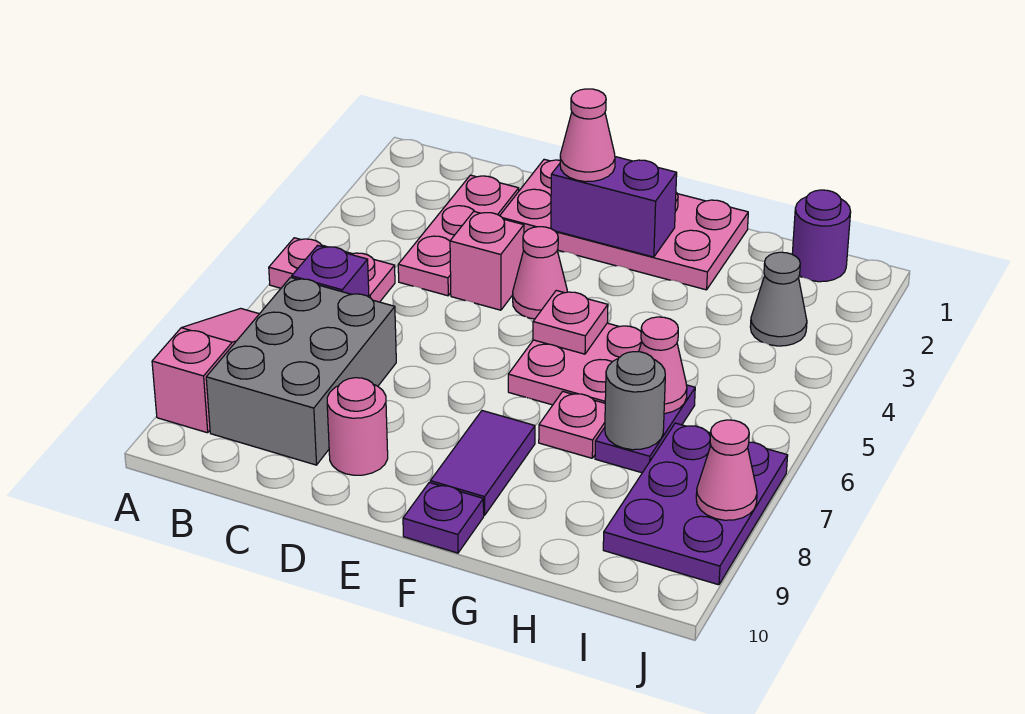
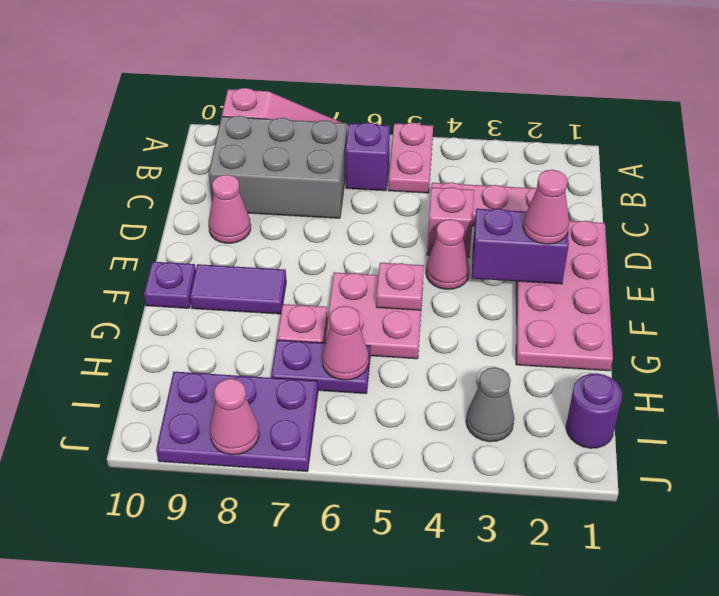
pink round brick D9 level 1 -> pink cone D9 level 1
purple brick E2:F2 level 2 -> purple brick E2:E3 level 2
grey round brick H7 level 2 -> none

